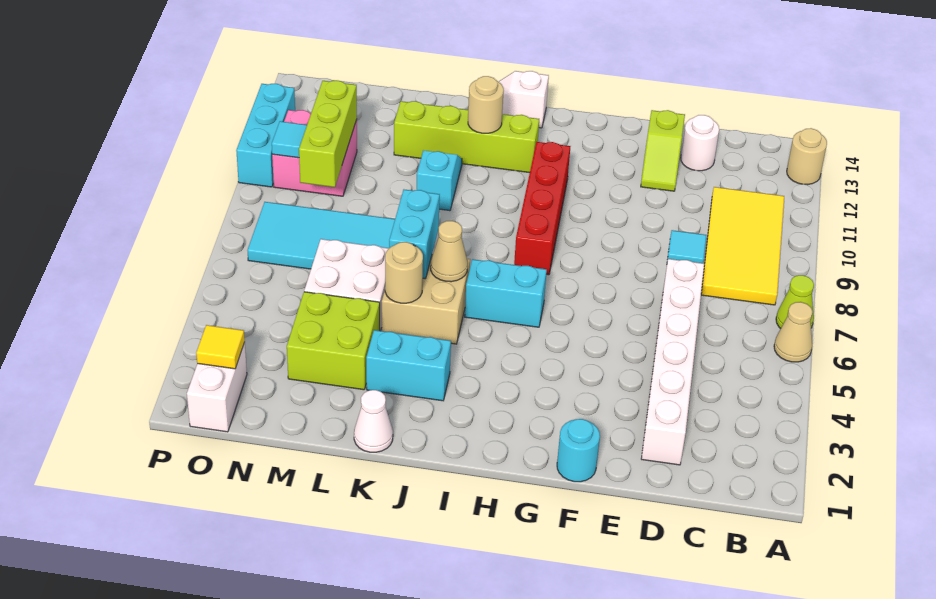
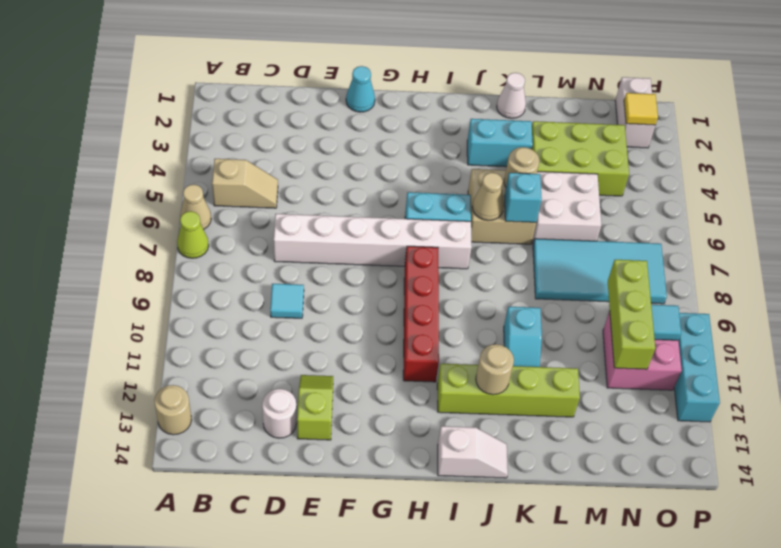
none -> tan slope B5:C5 level 1 top B
yellow tile B8:C11 level 1 -> none
white brick D2:D7 level 1 -> white brick D7:I7 level 1
cyan round brick F1 level 1 -> cyan cone F1 level 1
cyan brick K6:K7 level 2 -> cyan brick K6 level 2
lime brick L3:M4 level 1 -> lime brick L3:N4 level 1

